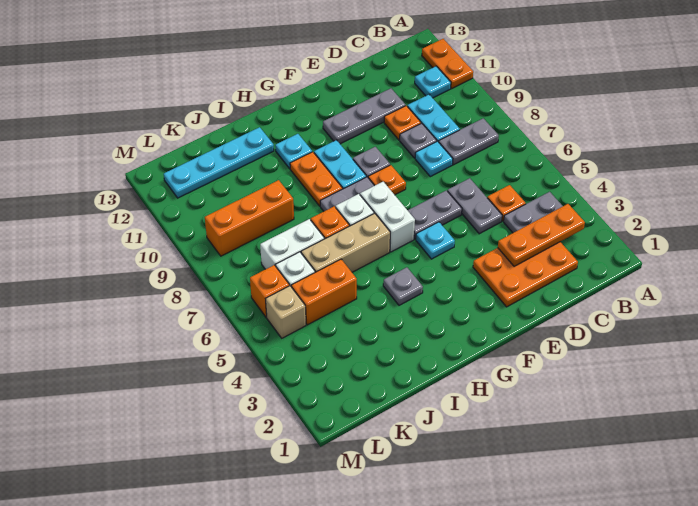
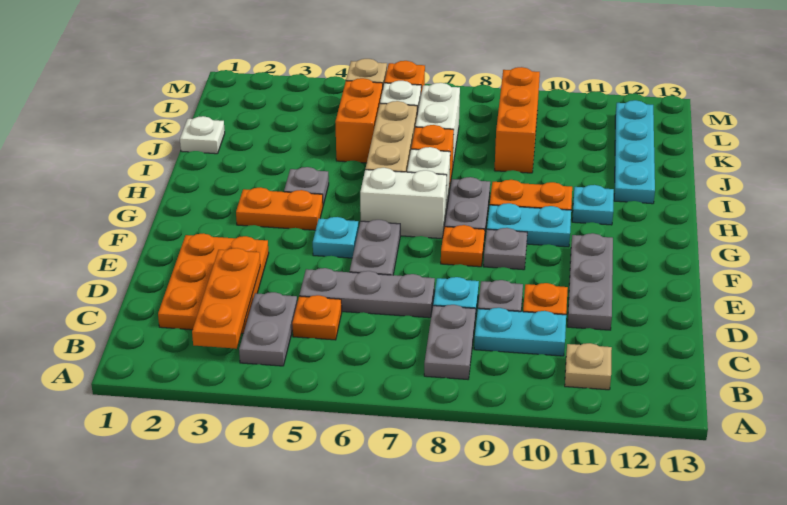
orange plate A11:A12 level 1 -> orange plate G3:G4 level 1
cyan plate B11 level 1 -> tan plate B11 level 1
grey plate D5:D6 level 1 -> grey plate D5:D7 level 1
none -> white plate J1 level 1

